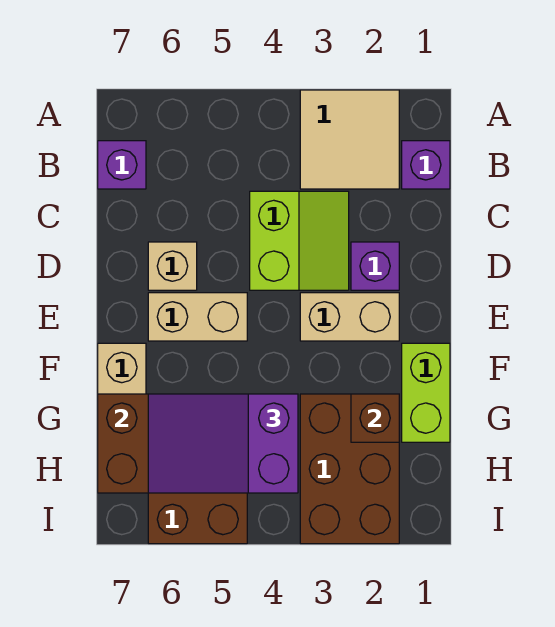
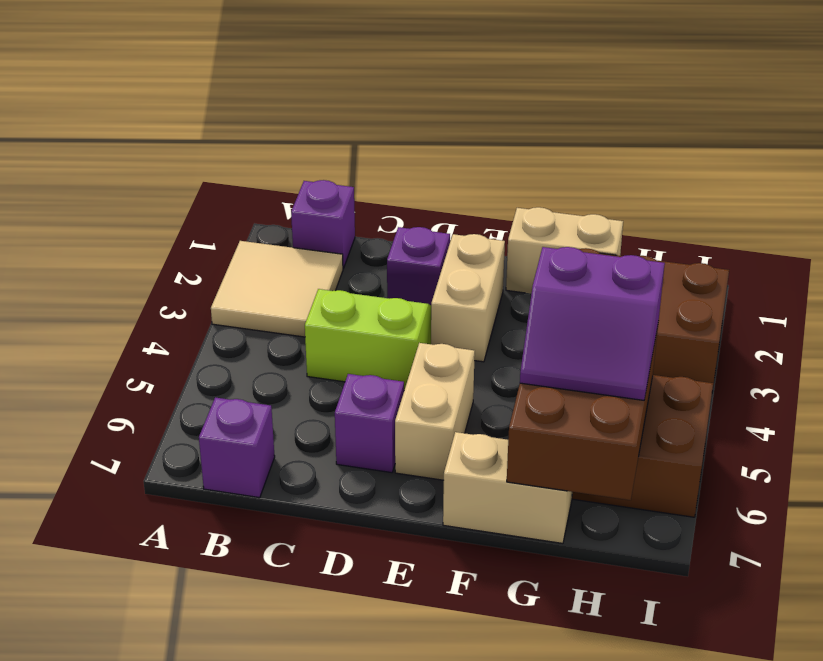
tan brick D6 level 1 -> purple brick D6 level 1
lime brick F1:G1 level 1 -> tan brick F1:G1 level 1
brown brick G2 level 2 -> none
purple slope G4:H6 level 3 top 4 -> purple slope G5:H6 level 3 top 5

